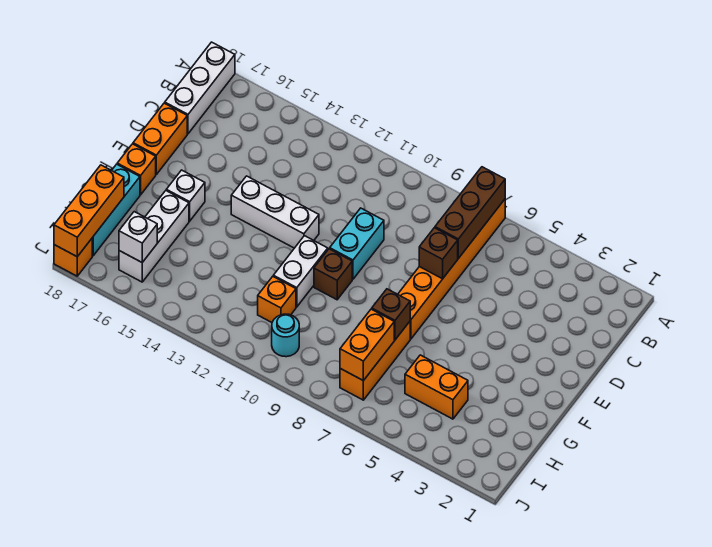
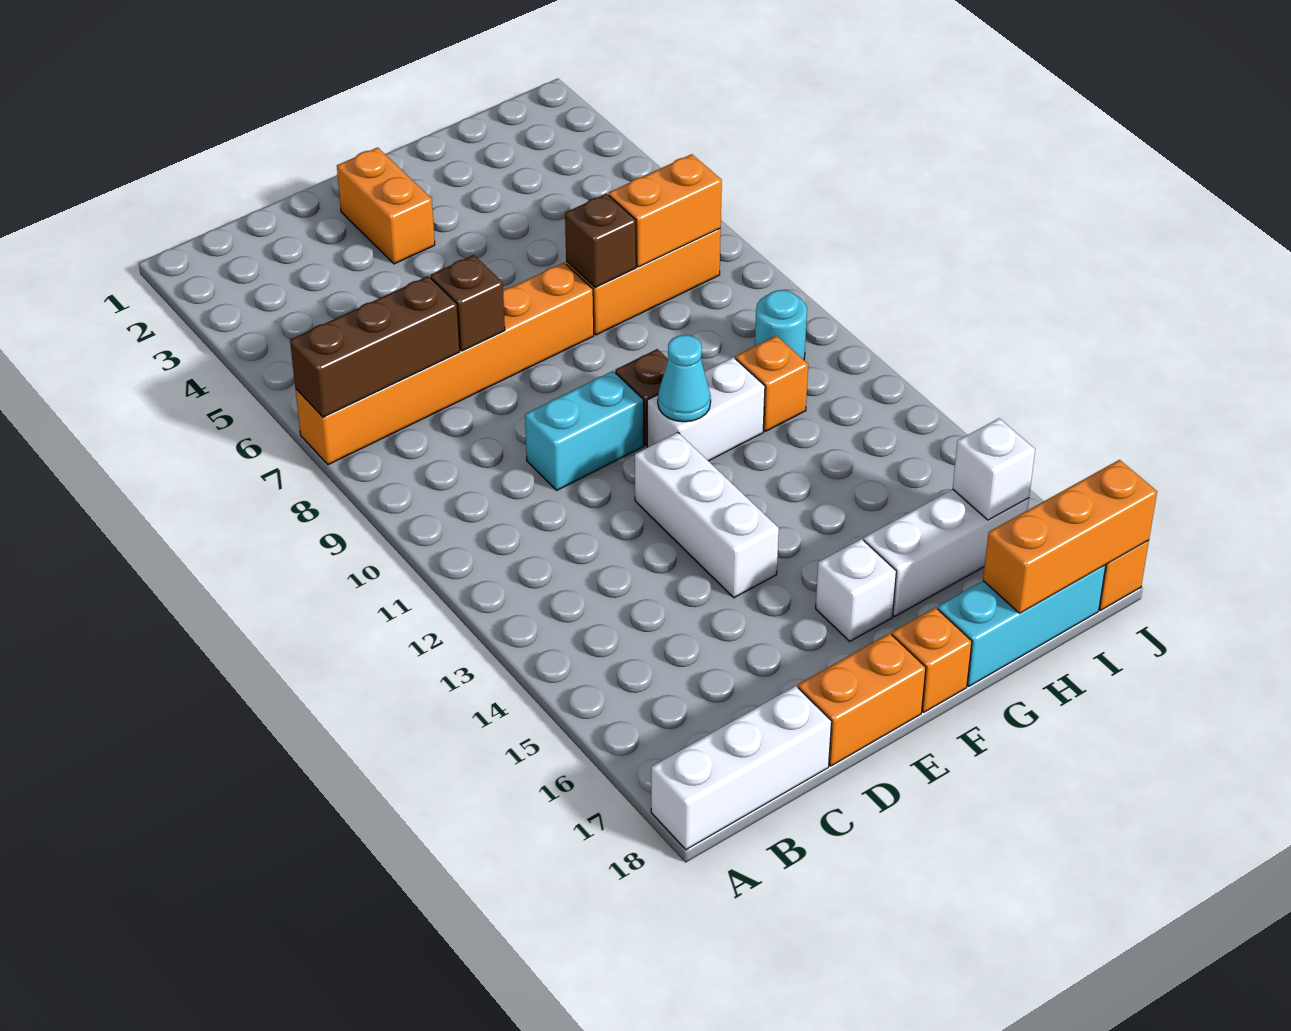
none -> cyan cone F11 level 2
orange brick H4:H5 level 1 -> orange brick E2:E3 level 1

